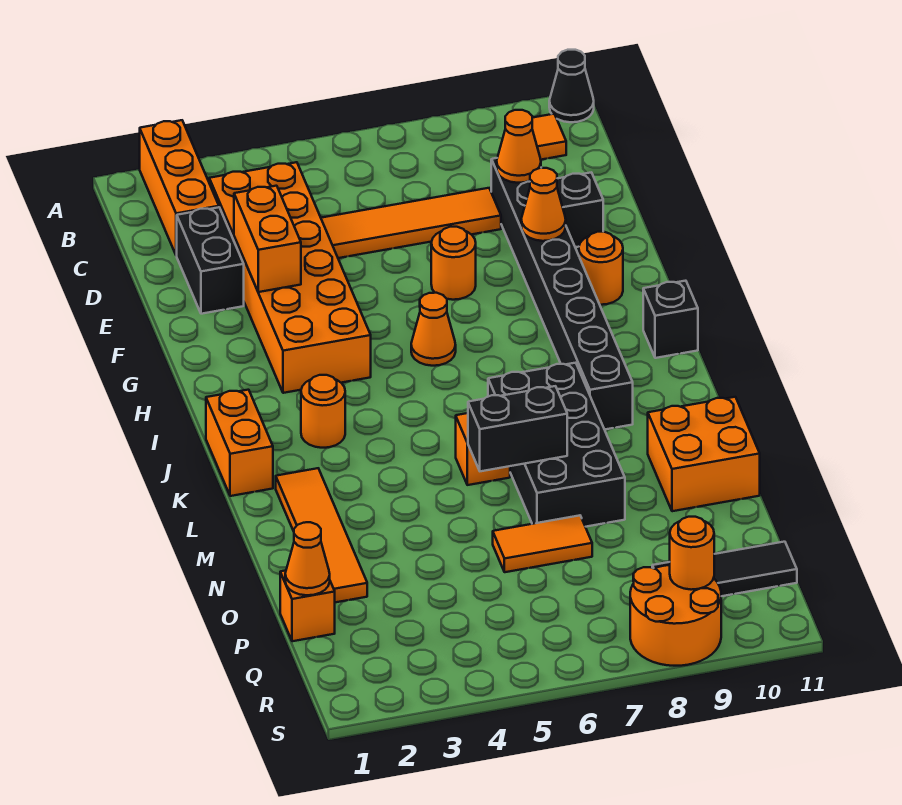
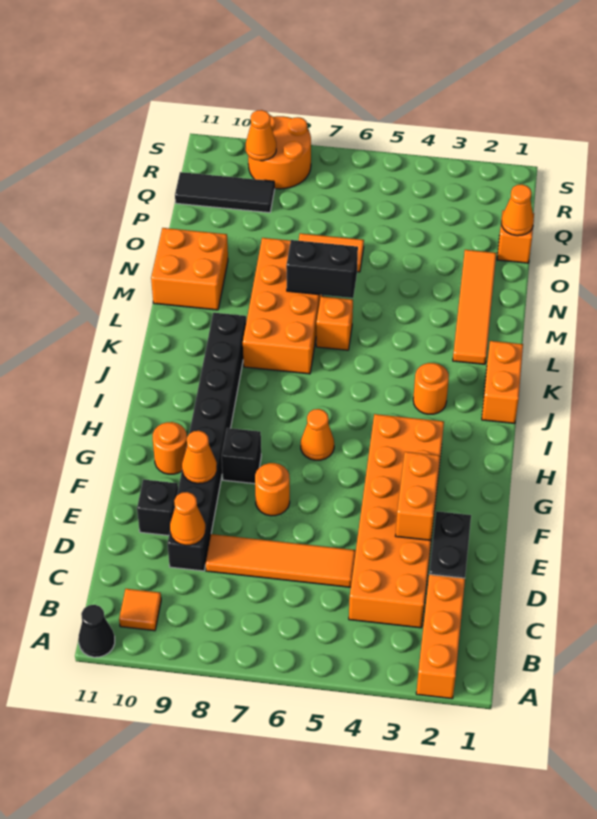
black brick I11 level 1 -> black brick G8 level 1
black brick K7:N8 level 1 -> orange brick K7:N8 level 1
orange round brick R9 level 2 -> orange cone R9 level 2

